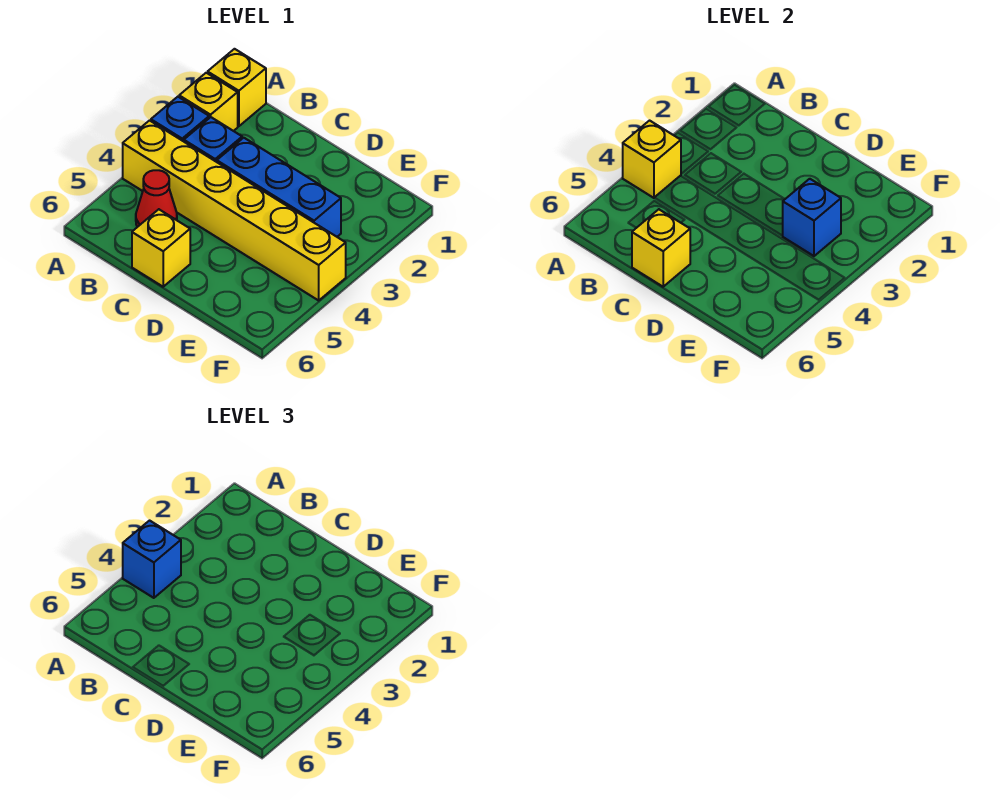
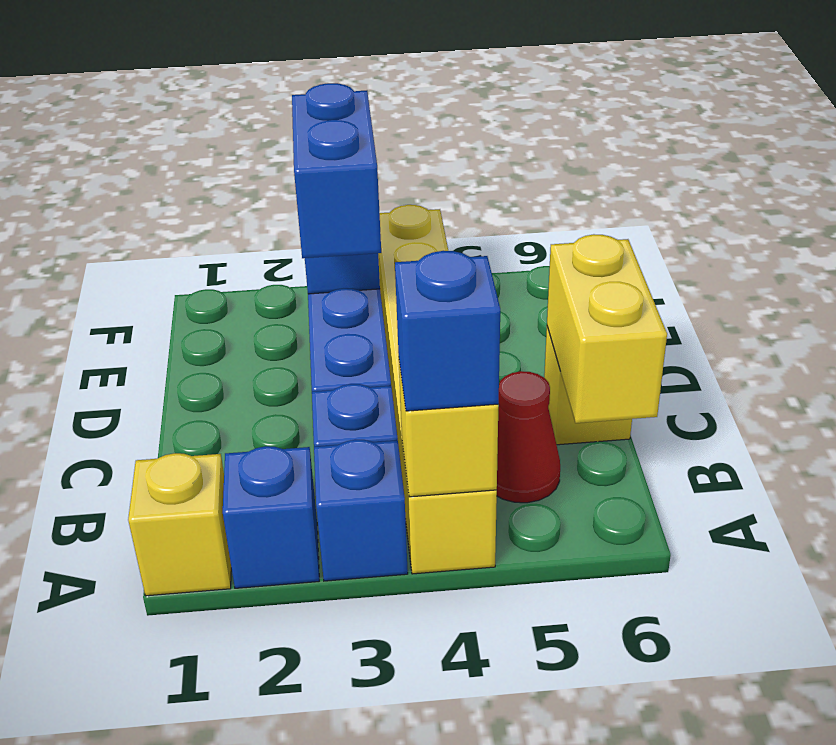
yellow brick A2 level 1 -> blue brick A2 level 1
yellow brick C6 level 2 -> yellow brick B6:C6 level 2
none -> blue brick D3:E3 level 3

